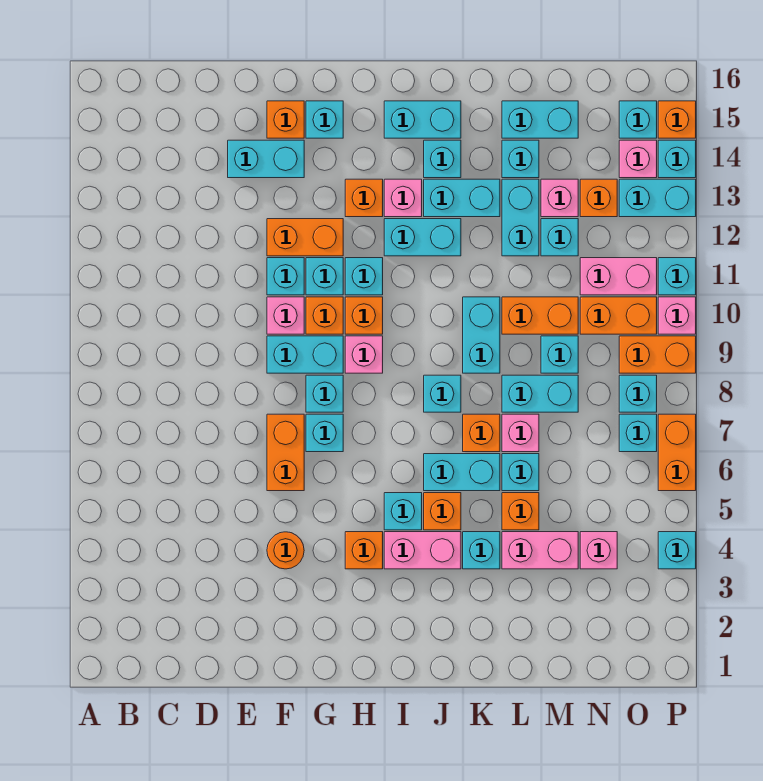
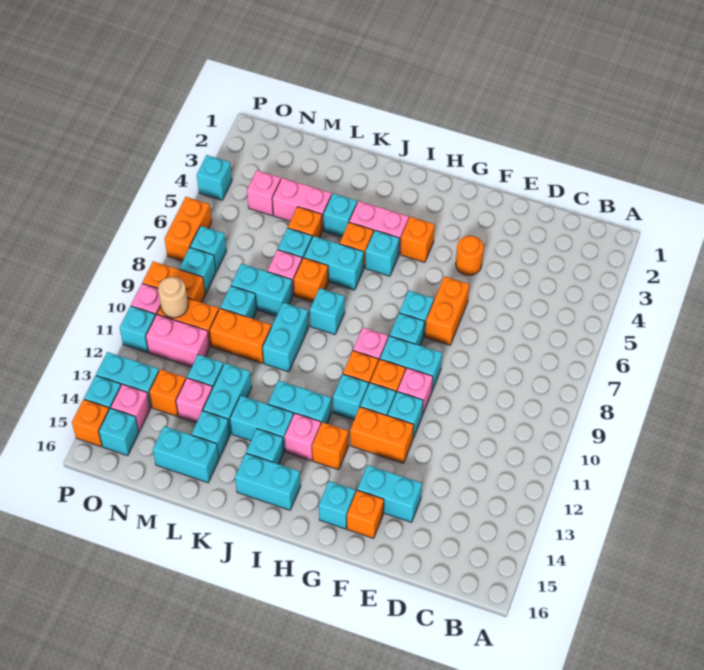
none -> tan round brick O10 level 2

